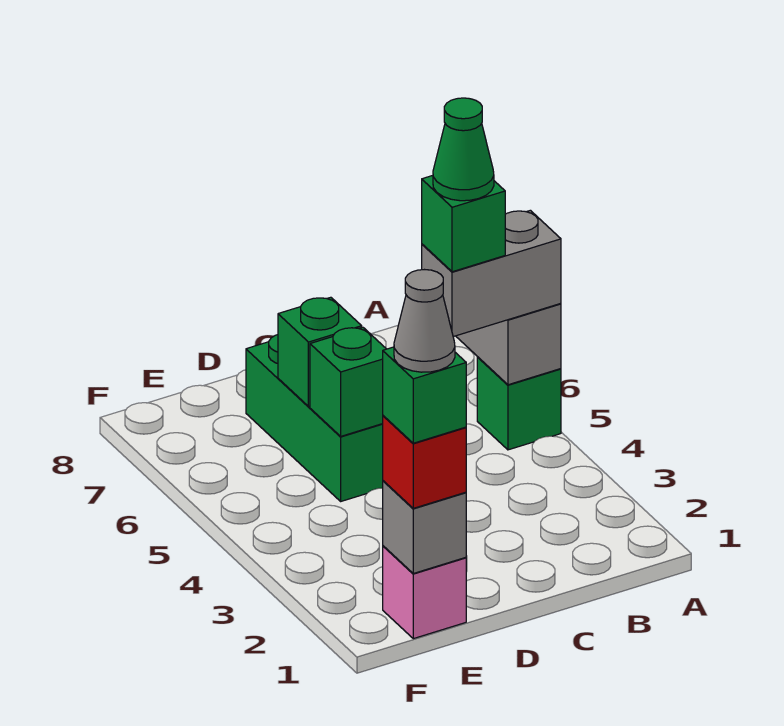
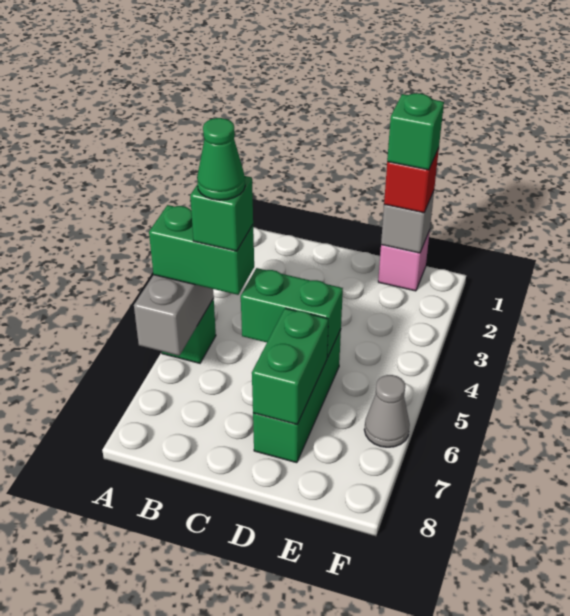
grey brick A5:B5 level 3 -> green brick A5:B5 level 3
green brick D5 level 2 -> green brick C5:D5 level 2
green brick D6 level 2 -> green brick D6:D7 level 2
grey cone E1 level 5 -> grey cone F6 level 1

